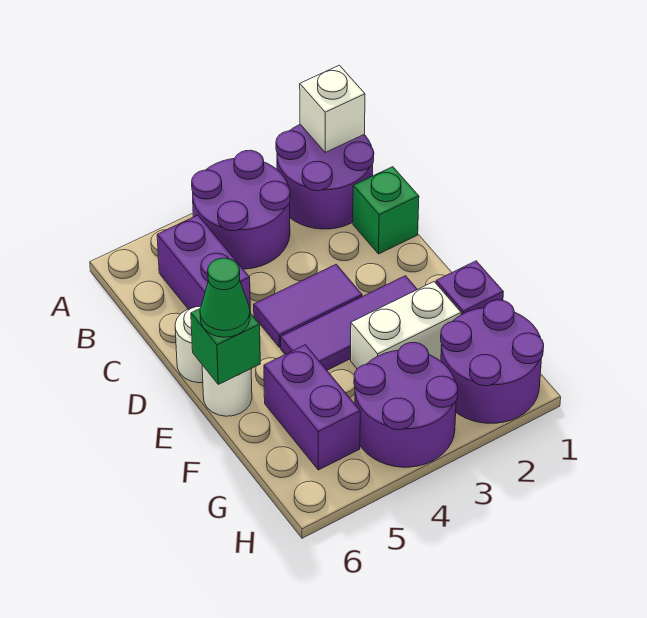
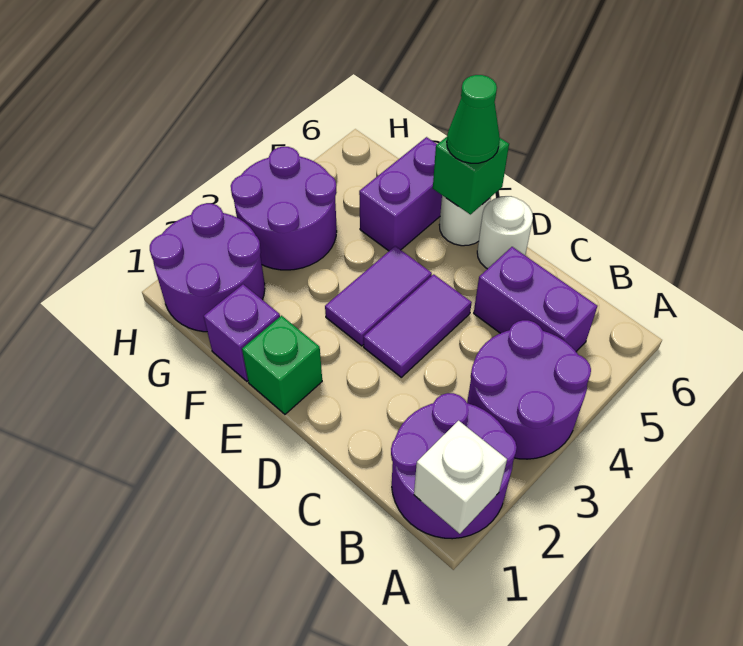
green brick C1 level 1 -> green brick E1 level 1
purple tile E2:E4 level 1 -> purple tile E3:E4 level 1
white brick F2:F3 level 1 -> none
purple brick F5:G5 level 1 -> purple brick F5:F6 level 1

